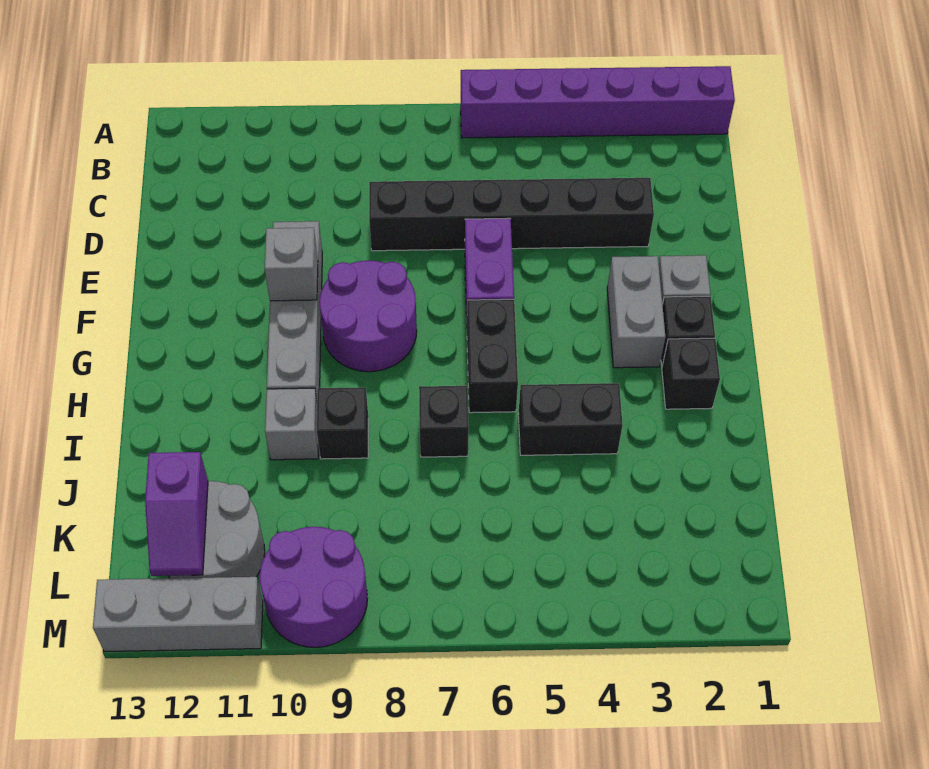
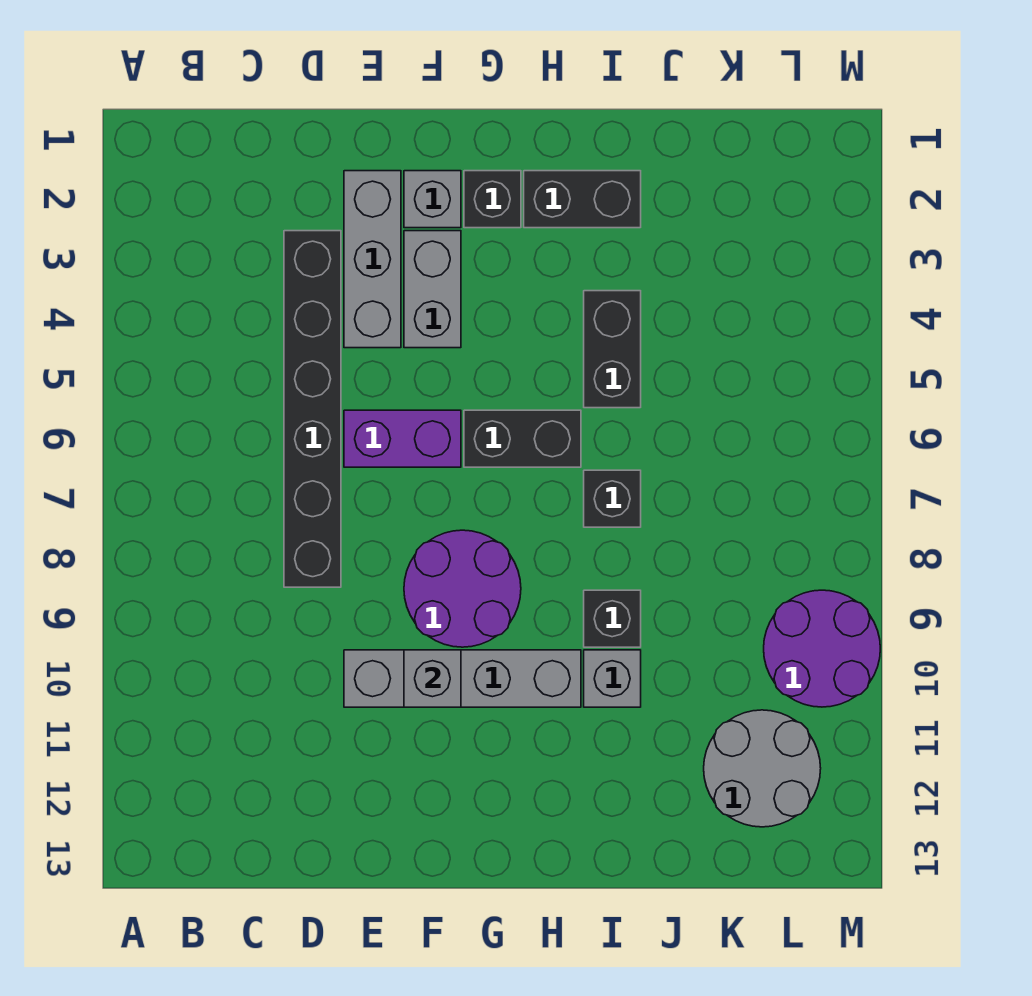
purple brick A1:A6 level 1 -> none
grey brick F3:G3 level 1 -> grey brick F3:F4 level 1
black brick H2 level 1 -> black brick H2:I2 level 1
purple slope K12:L12 level 2 top K -> none
grey brick M11:M13 level 1 -> grey brick E2:E4 level 1

